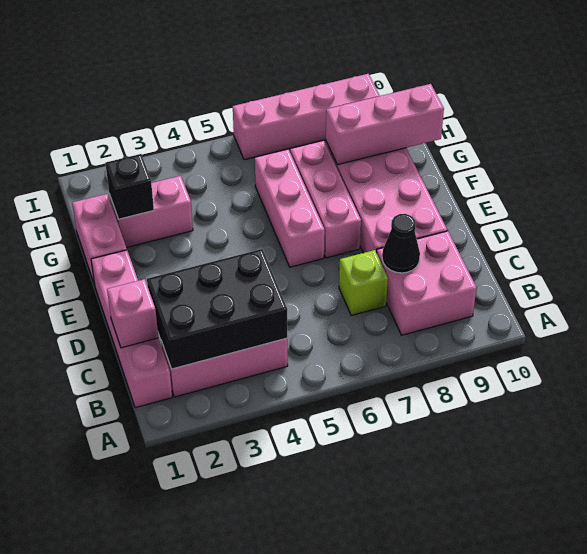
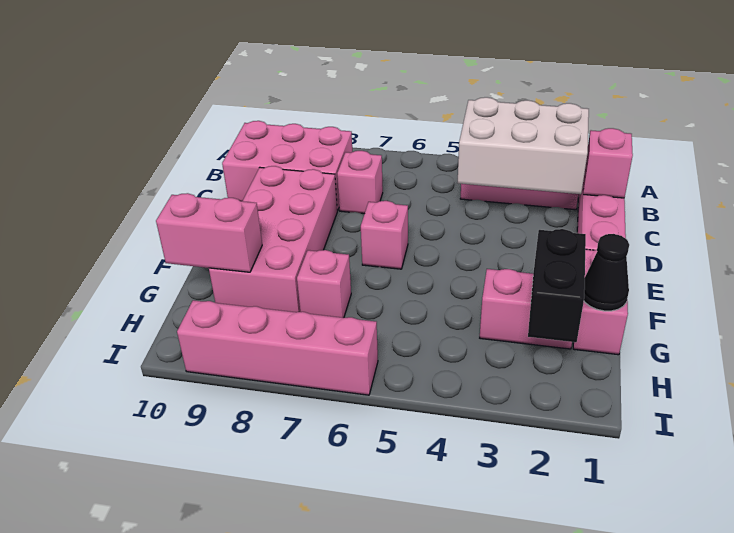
black brick B2:C4 level 2 -> white brick B2:C4 level 2
pink brick B8:C9 level 1 -> pink brick B8:C10 level 1
lime brick C7 level 1 -> pink brick C7 level 1
black cone C8 level 2 -> black cone G1 level 2
pink brick E6:G6 level 1 -> pink brick E6 level 1
pink brick E7:G7 level 1 -> pink brick G7 level 1
black brick G2 level 2 -> black brick G2:H2 level 2
pink brick G8:G10 level 2 -> pink brick G9:G10 level 2

